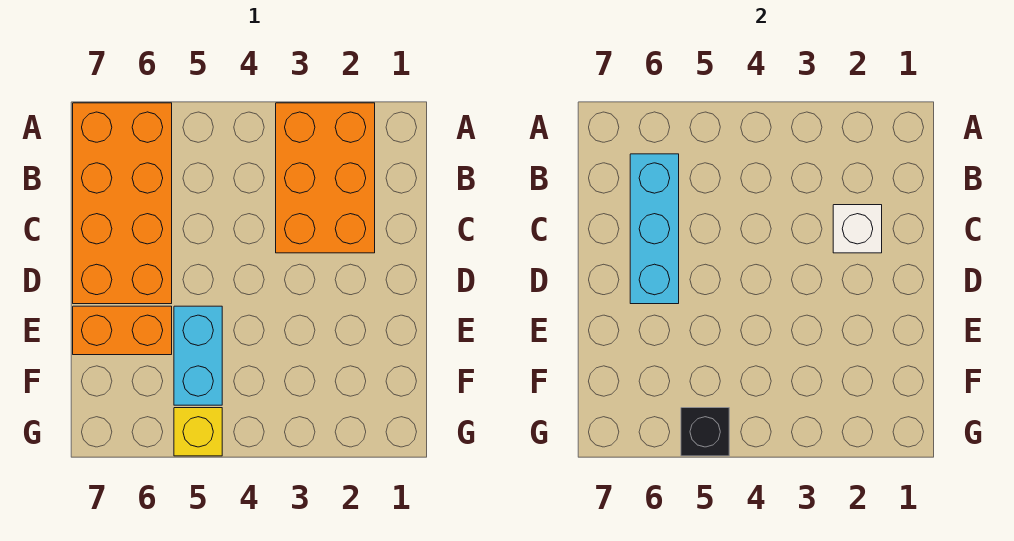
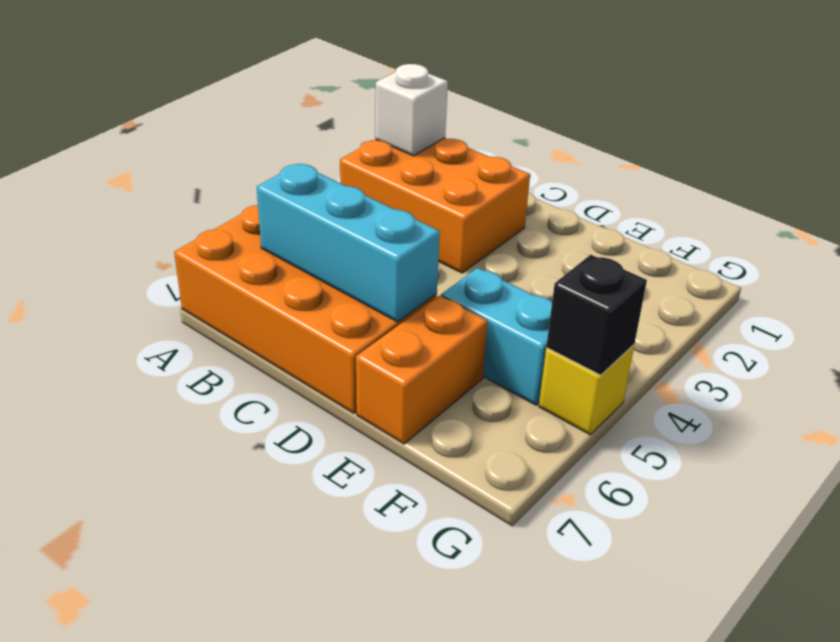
white brick C2 level 2 -> white brick A2 level 2

